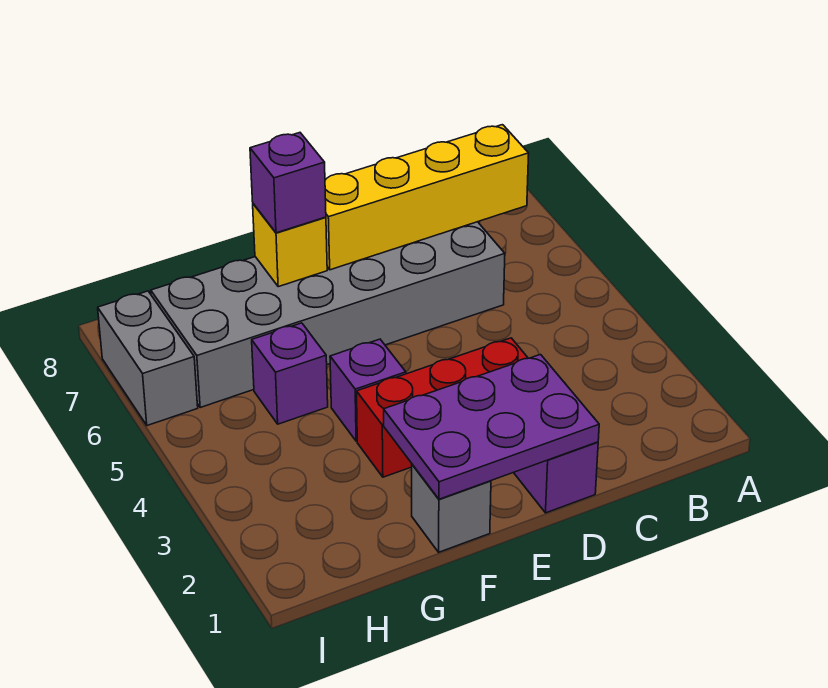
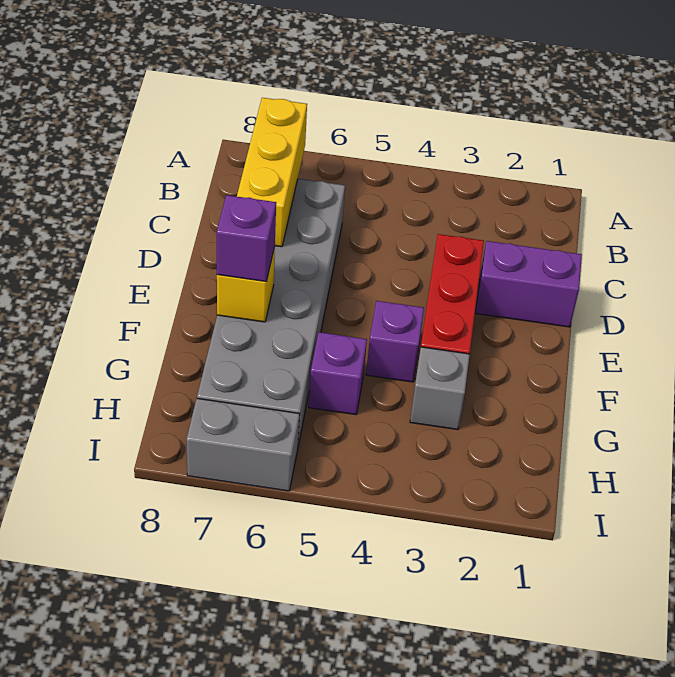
yellow brick B7:E7 level 2 -> yellow brick B7:D7 level 2
purple plate D1:F2 level 2 -> none
grey brick F1 level 1 -> grey brick G3 level 1

